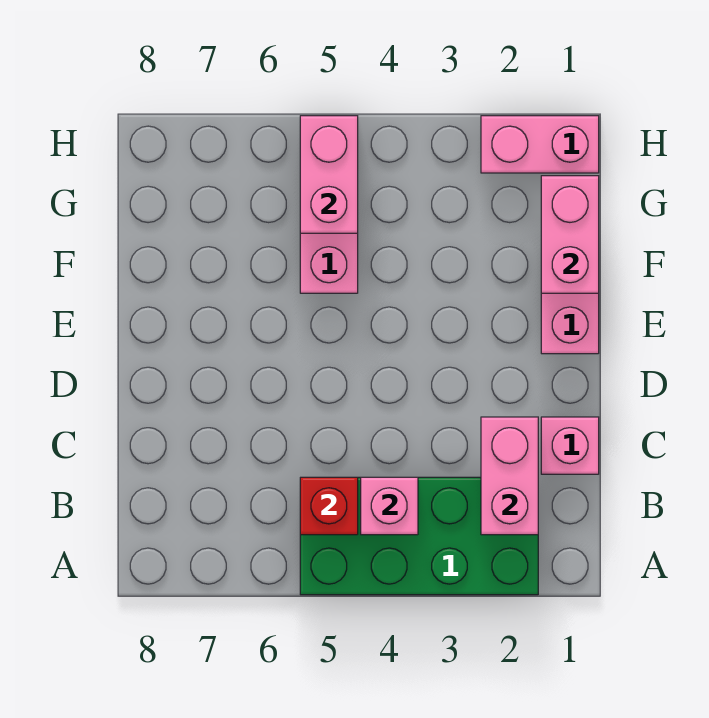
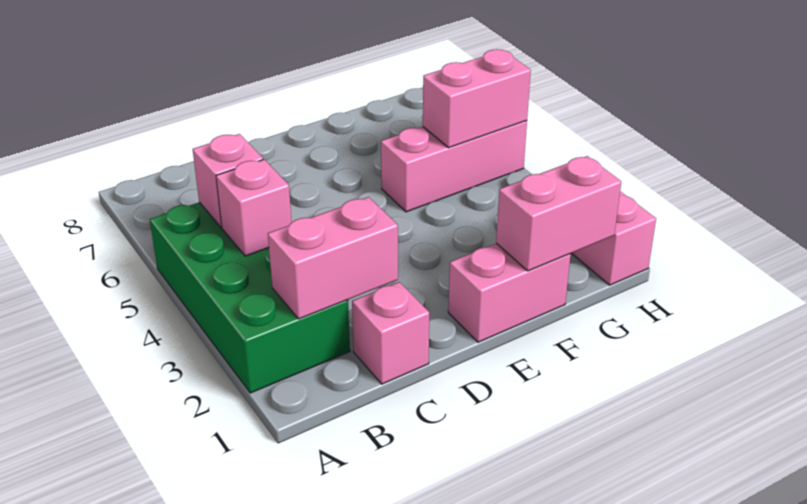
red brick B5 level 2 -> pink brick B5 level 2

